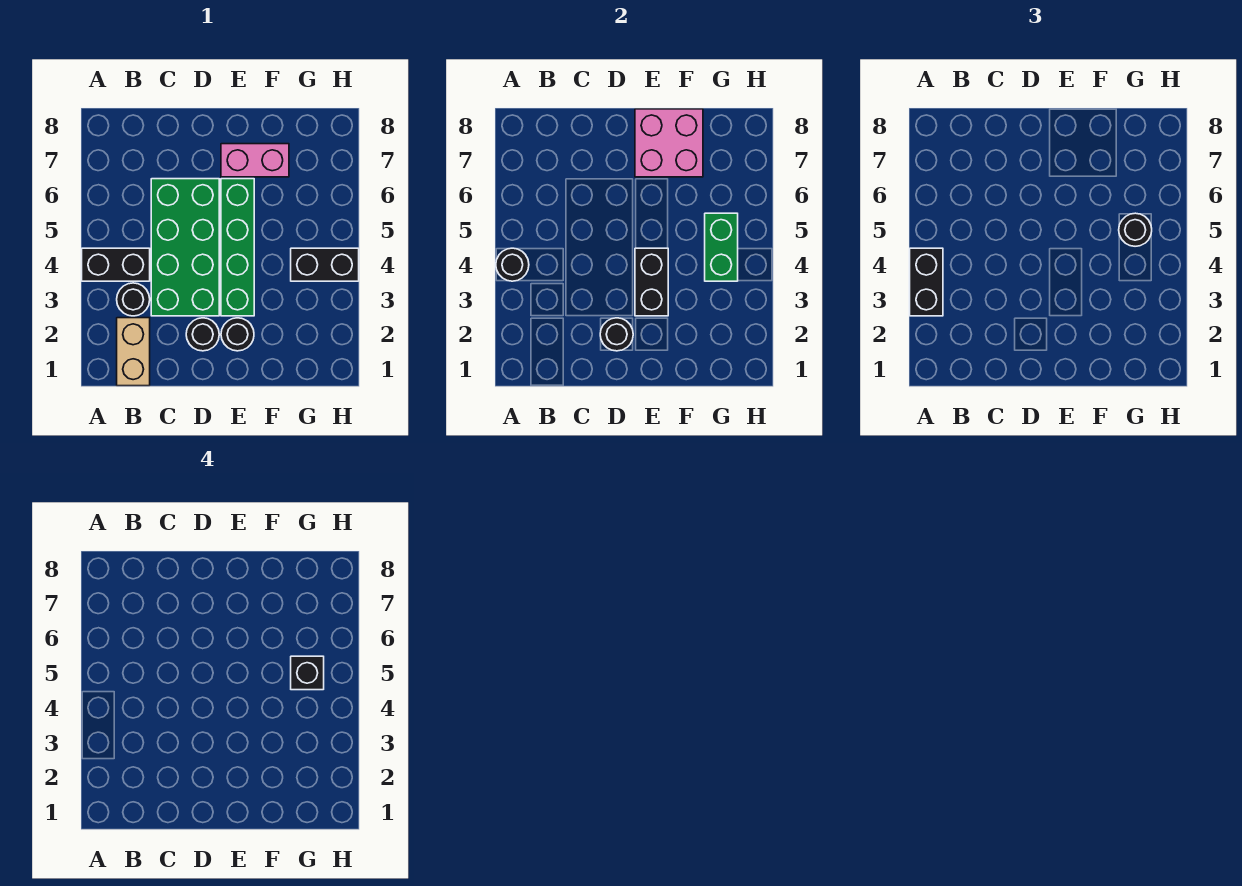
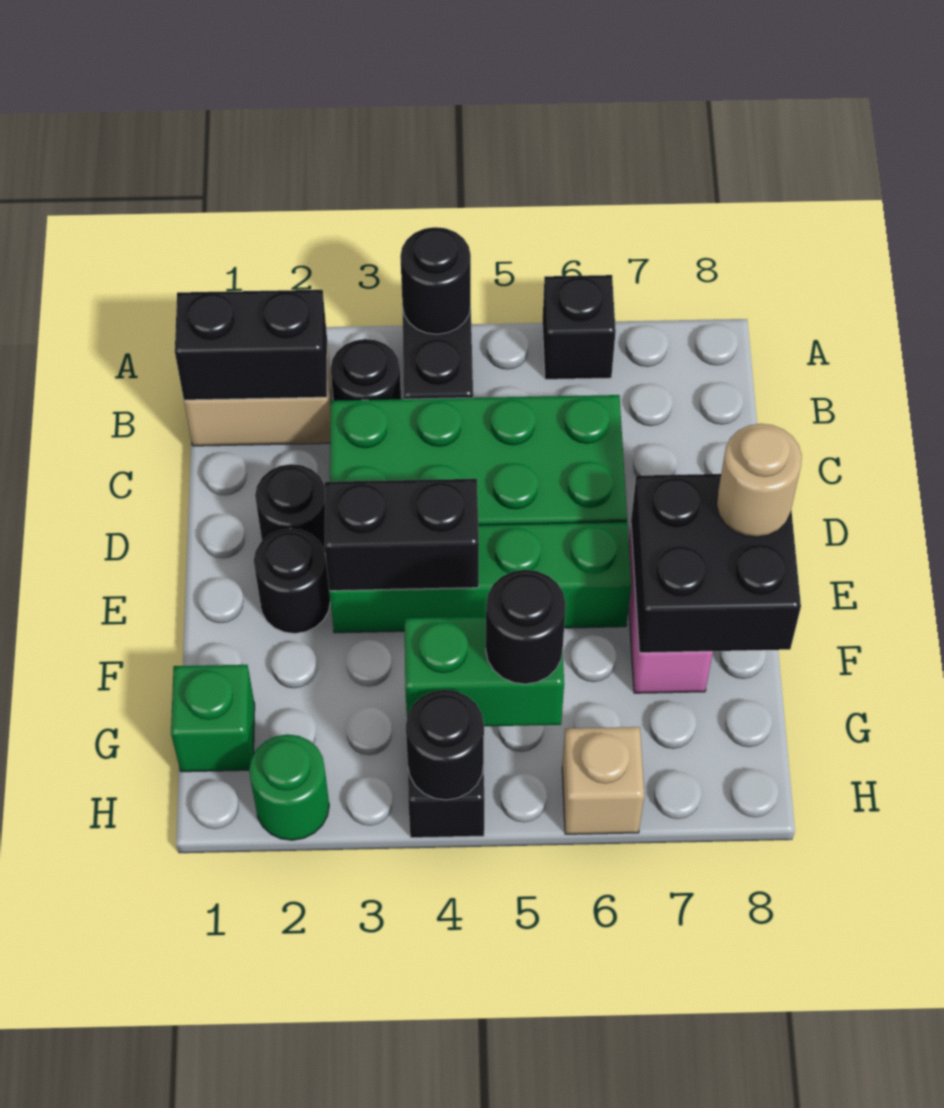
black brick A3:A4 level 3 -> black brick B1:B2 level 2
black round brick D2 level 2 -> black round brick H4 level 2
pink brick E7:F8 level 2 -> black brick E7:F8 level 2
none -> tan round brick E8 level 3
none -> green brick G1 level 1
black brick G5 level 4 -> black brick A6 level 1
none -> green round brick H2 level 1
none -> tan brick H6 level 1

